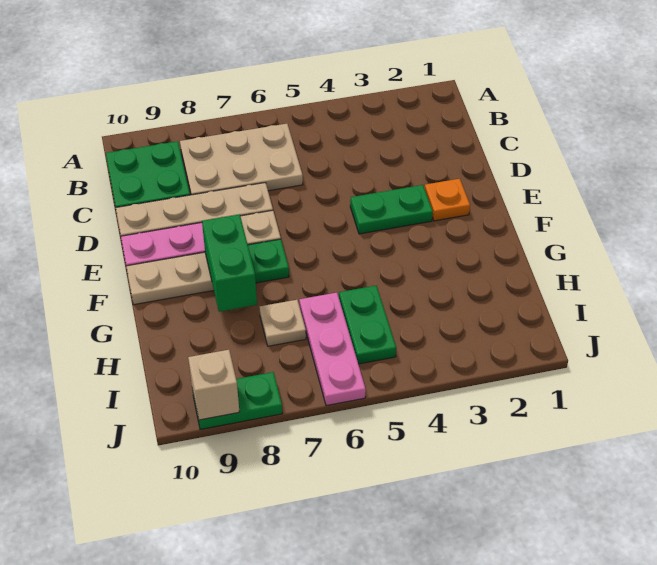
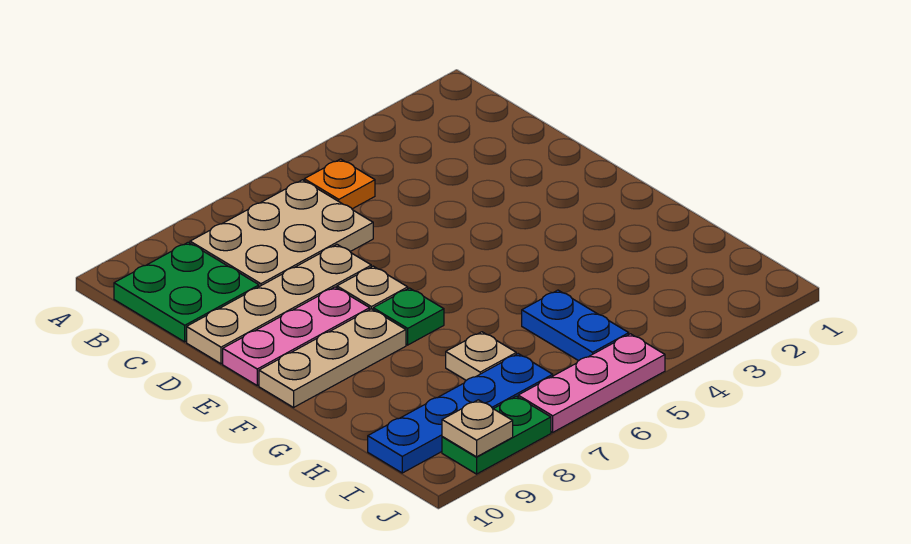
orange plate E2 level 1 -> orange plate B5 level 1
green plate E3:E4 level 1 -> none
green brick F8:G8 level 2 -> none
green plate H5:I5 level 1 -> blue plate H5:I5 level 1
pink plate H6:J6 level 1 -> pink plate J5:J7 level 1
none -> blue plate I7:I10 level 1
tan brick J9 level 2 -> tan plate J9 level 2

